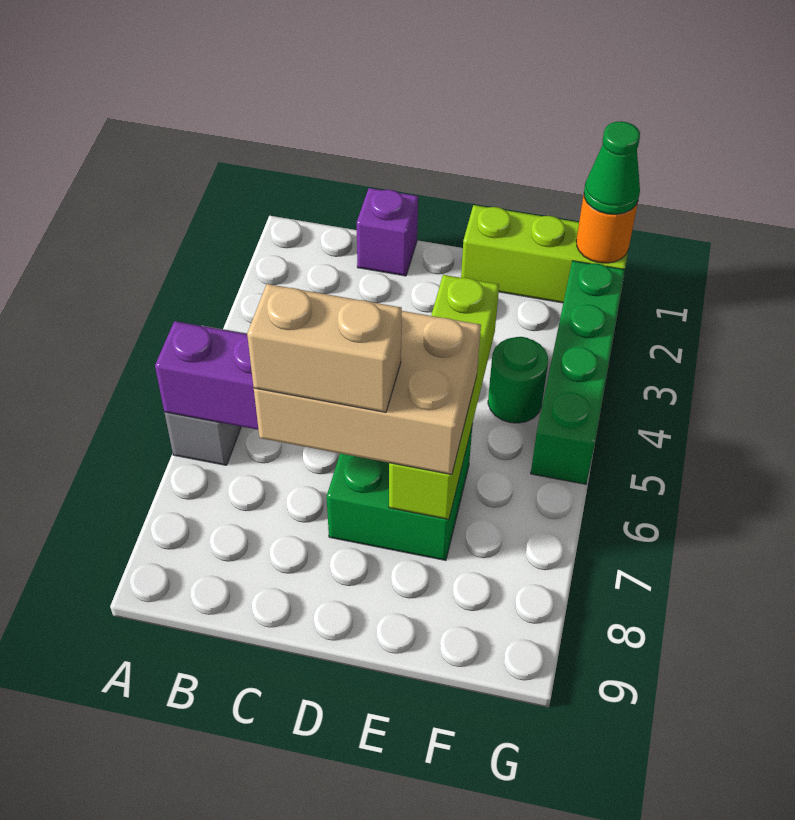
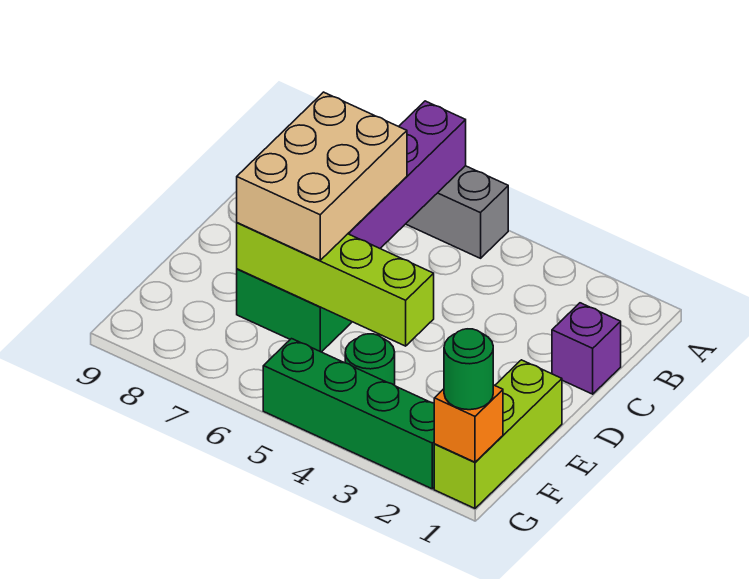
tan brick C7:D7 level 4 -> none
orange round brick G1 level 2 -> orange brick G1 level 2
green cone G1 level 3 -> green round brick G1 level 3

